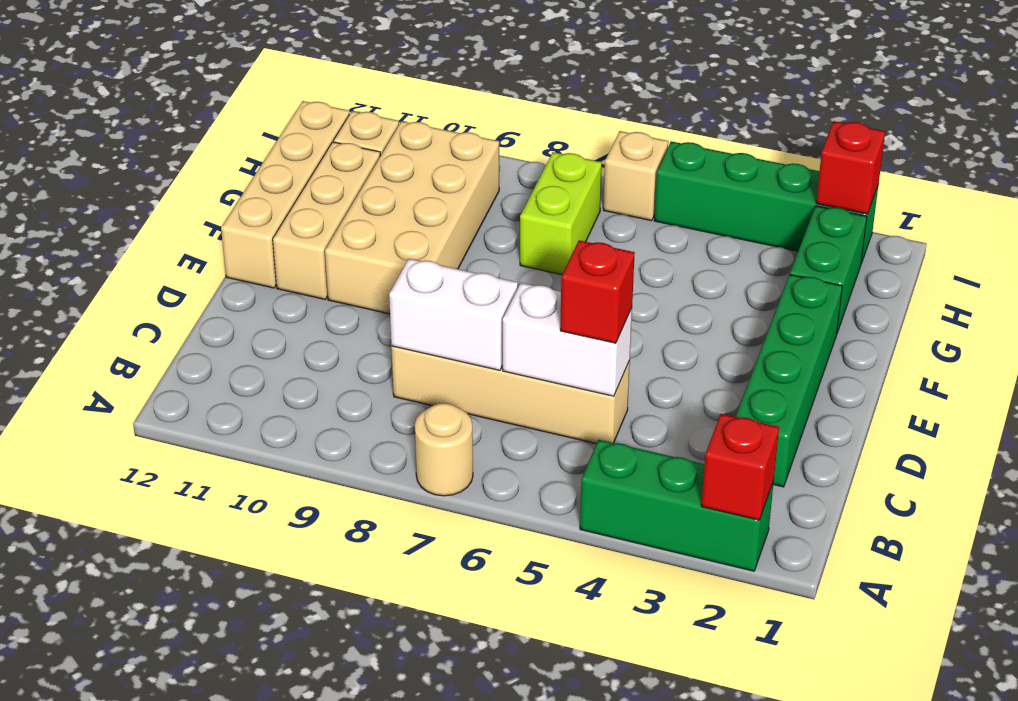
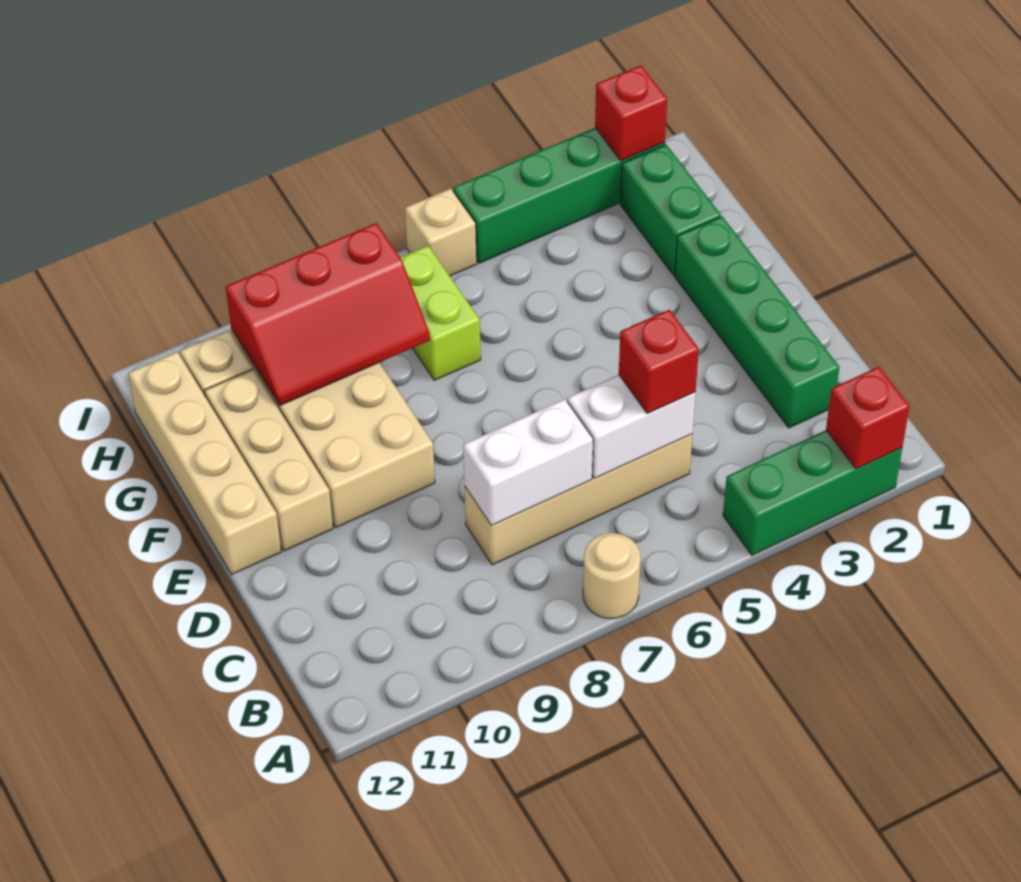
none -> red slope G8:H10 level 2 top H

